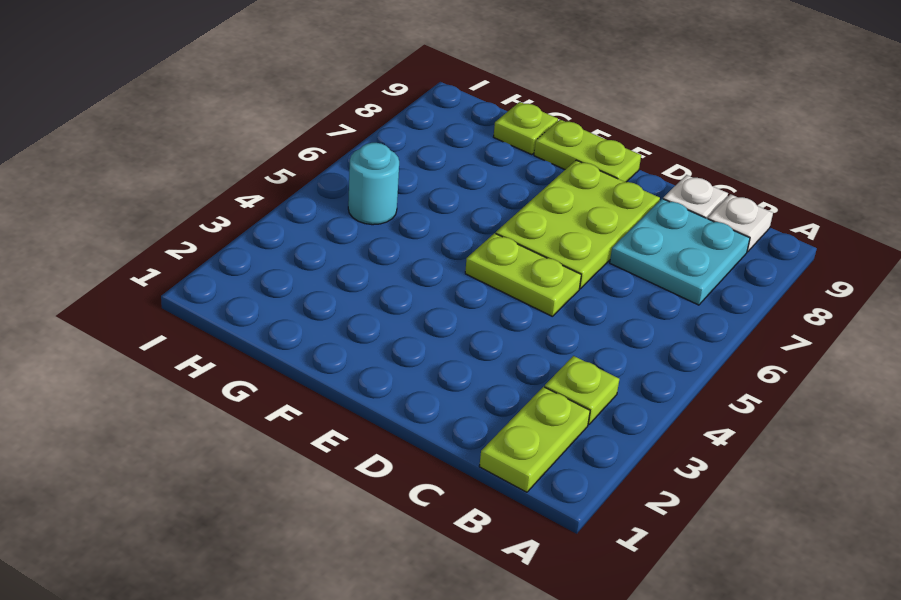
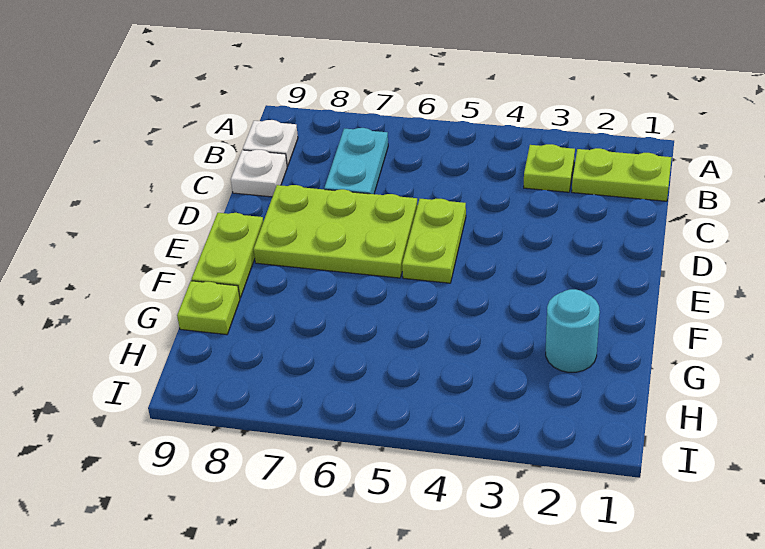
cyan plate B7:C8 level 1 -> cyan plate B7:C7 level 1
cyan round brick H5 level 1 -> cyan round brick G2 level 1

